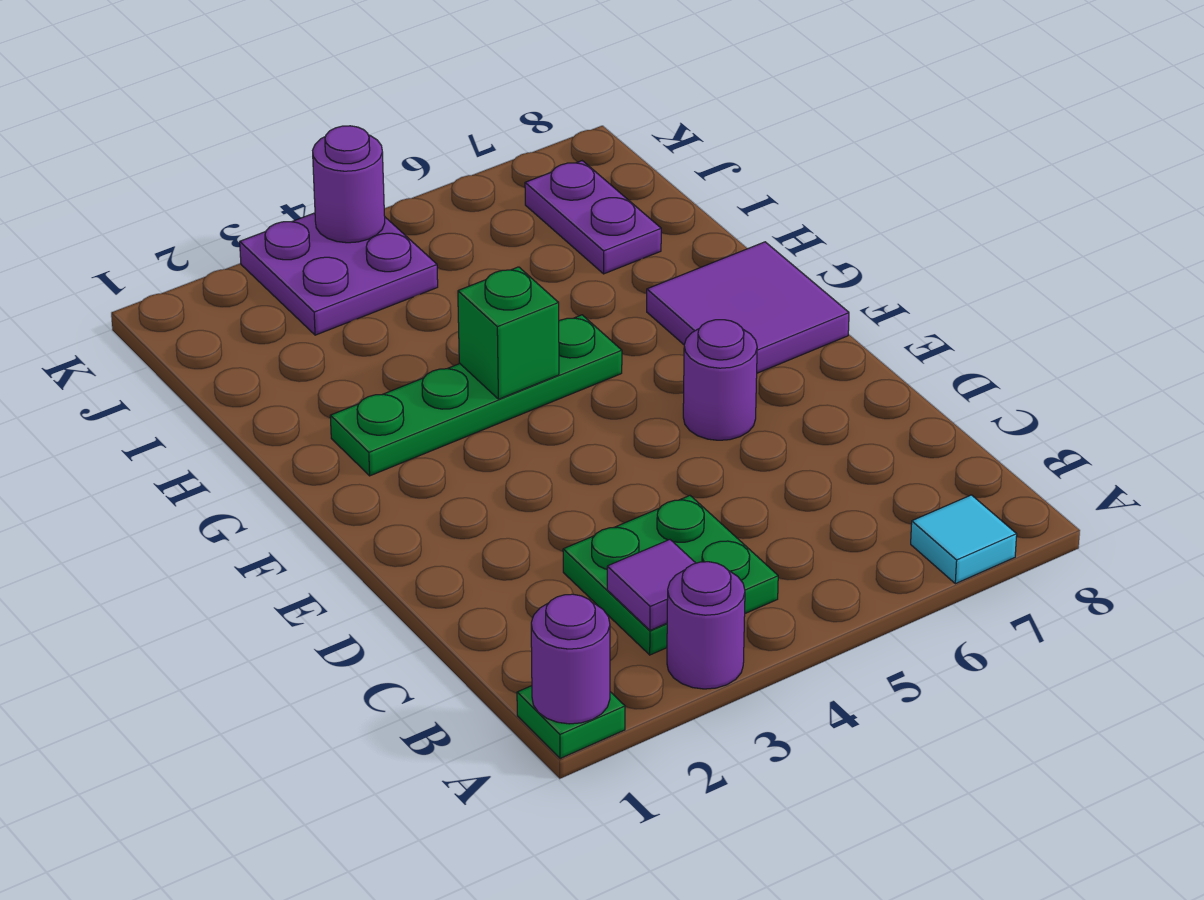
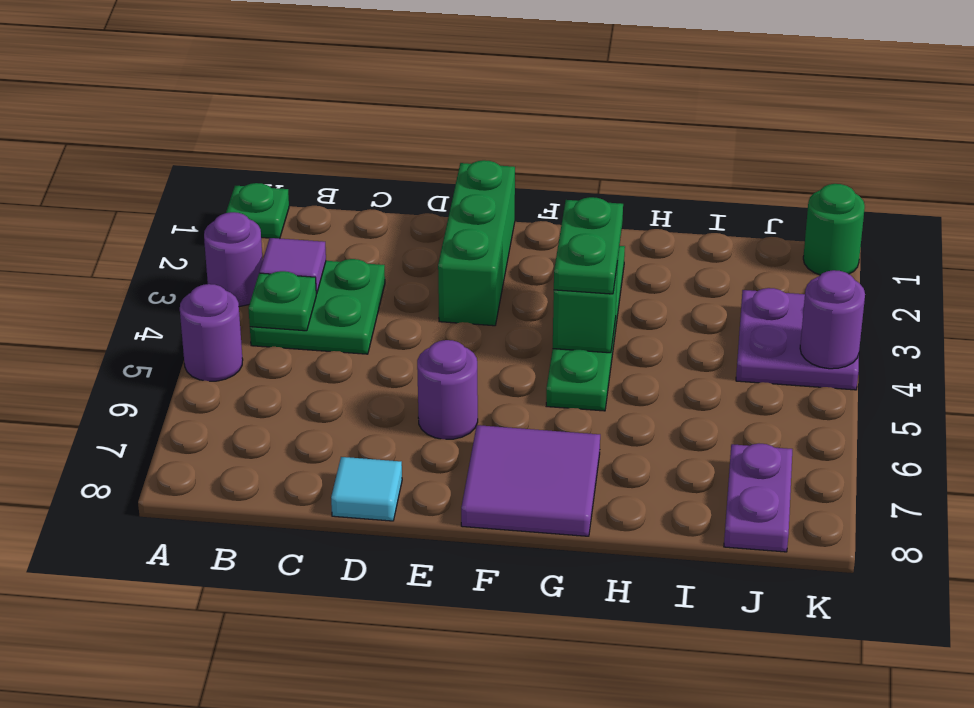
purple round brick A1 level 2 -> purple round brick A5 level 1
cyan tile A7 level 1 -> cyan tile D8 level 1
none -> green plate B4 level 2
none -> green brick E1:E3 level 1
none -> green plate G3:G4 level 3
purple plate I7:J7 level 1 -> purple plate J7:J8 level 1
none -> green round brick K1 level 1

